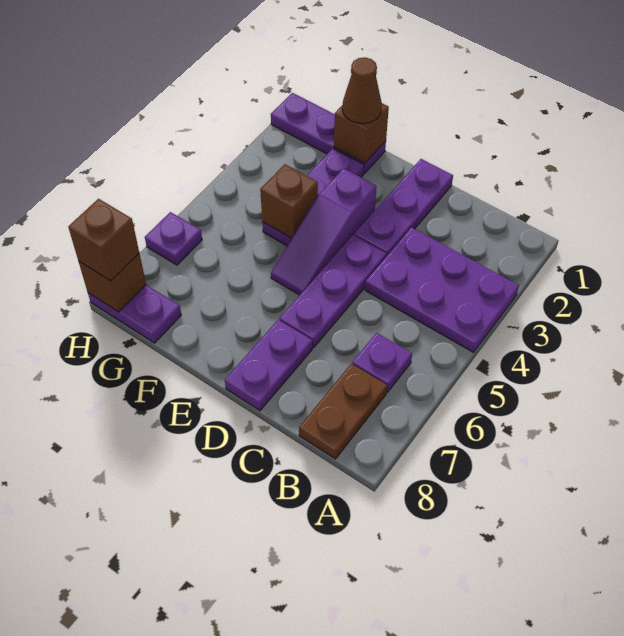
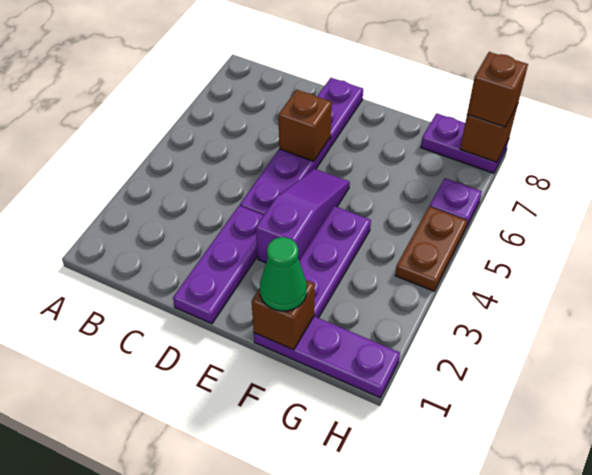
purple plate A3:C4 level 1 -> none
purple plate B6 level 1 -> none
brown plate B7:B8 level 1 -> brown plate H4:H5 level 1
brown cone F1 level 3 -> green cone F1 level 3
brown brick F4 level 2 -> brown brick D6 level 2

